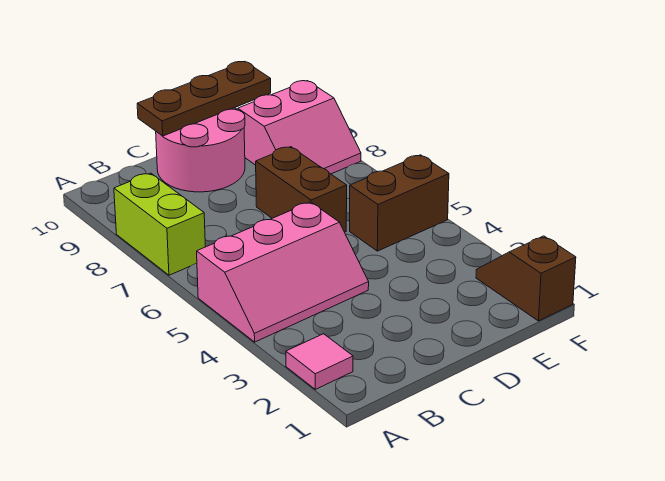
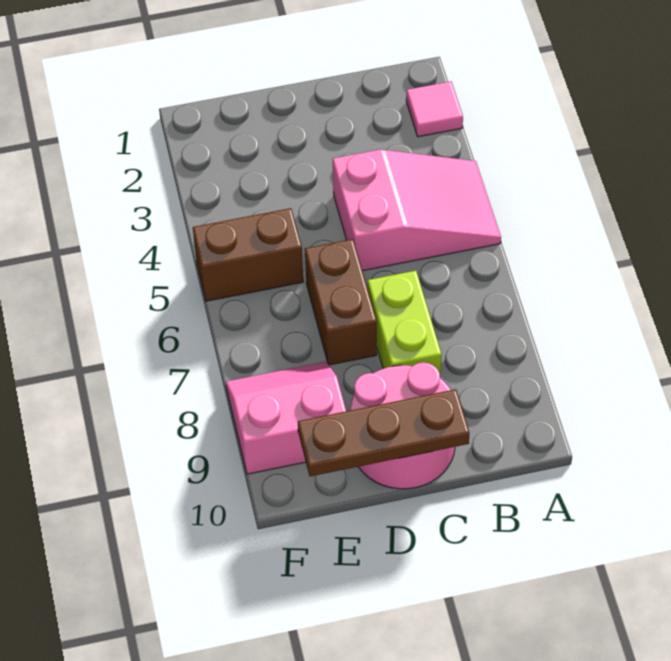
pink slope A4:C5 level 1 top 5 -> pink slope A4:C5 level 1 top C
lime brick A7:A8 level 1 -> lime brick C7:C8 level 1
brown slope F1:F2 level 1 top 1 -> none

